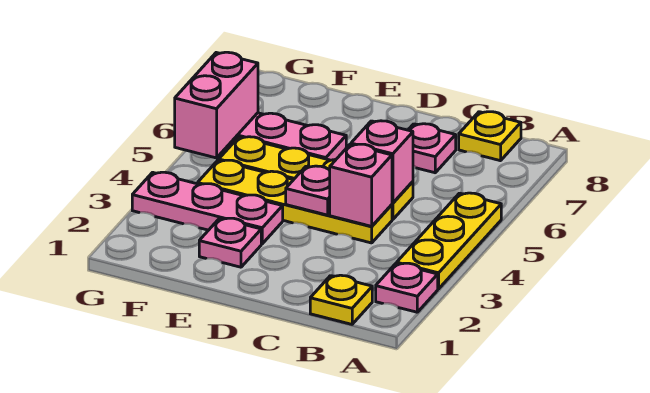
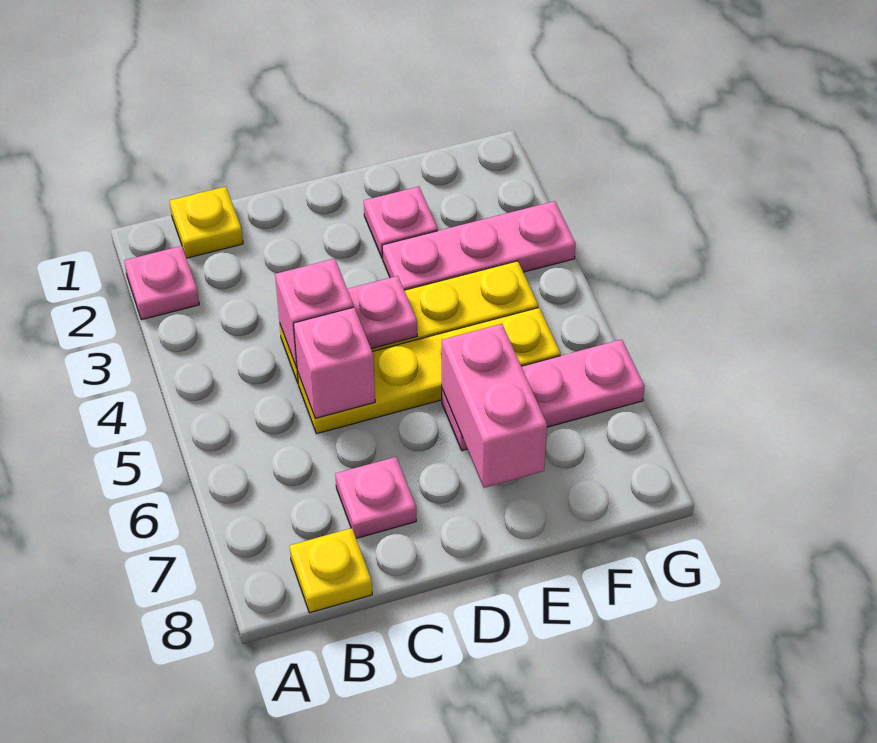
yellow plate A3:A5 level 1 -> none
pink brick G5:G6 level 2 -> pink brick E6:E7 level 2

